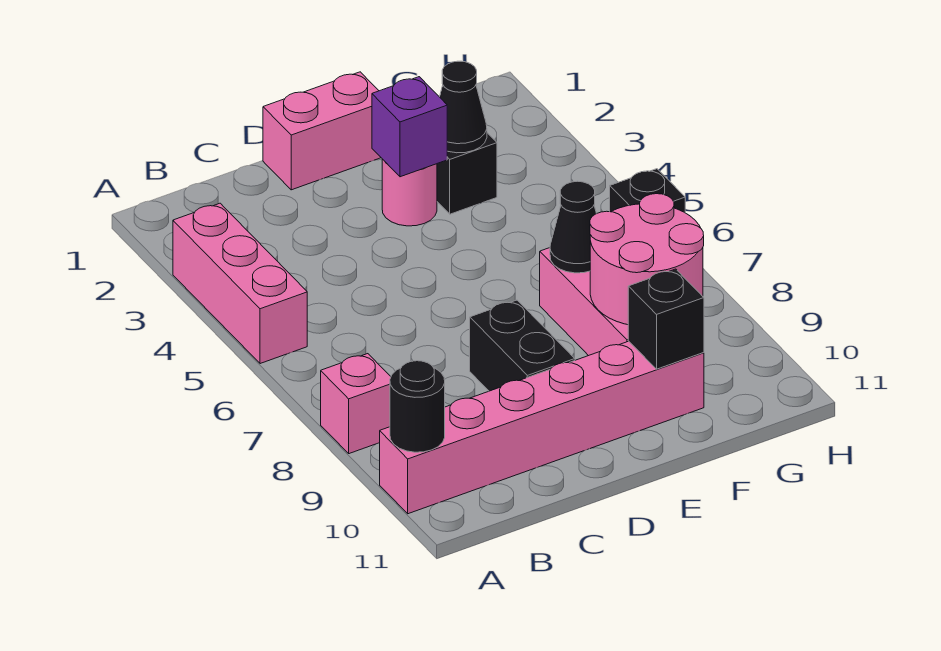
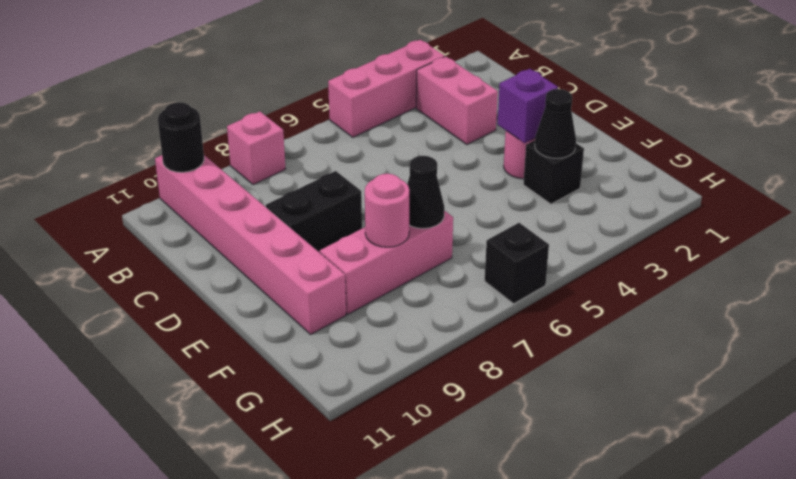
pink brick D1:E1 level 1 -> pink brick B3:C3 level 1
pink round brick F8:G9 level 2 -> pink round brick F8 level 2
black brick F10 level 2 -> none

